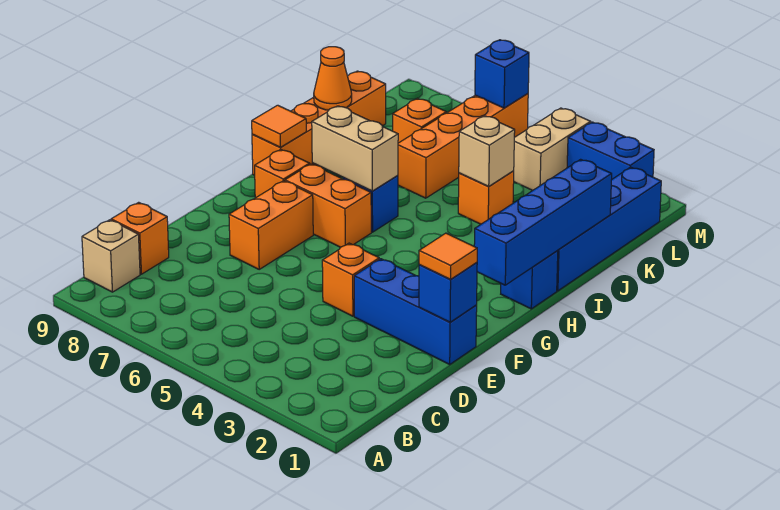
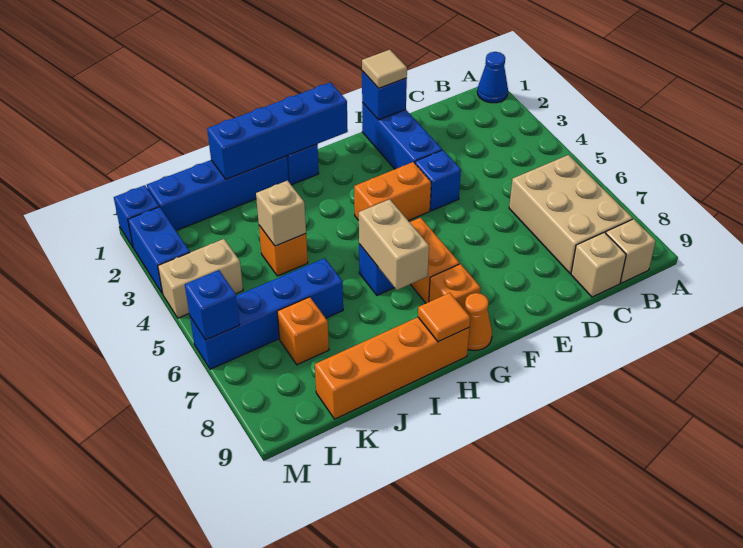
none -> blue cone A1 level 1
none -> tan brick B6:C8 level 1
orange brick C9 level 1 -> tan brick C9 level 1
orange tile E1 level 3 -> tan tile E1 level 3
orange brick E4 level 1 -> blue brick E4 level 1
orange brick E7:F7 level 1 -> orange brick F4:G4 level 1
orange brick J6:M6 level 1 -> blue brick J6:M6 level 1
orange cone J9 level 2 -> orange cone G9 level 1
none -> blue brick M1 level 1

